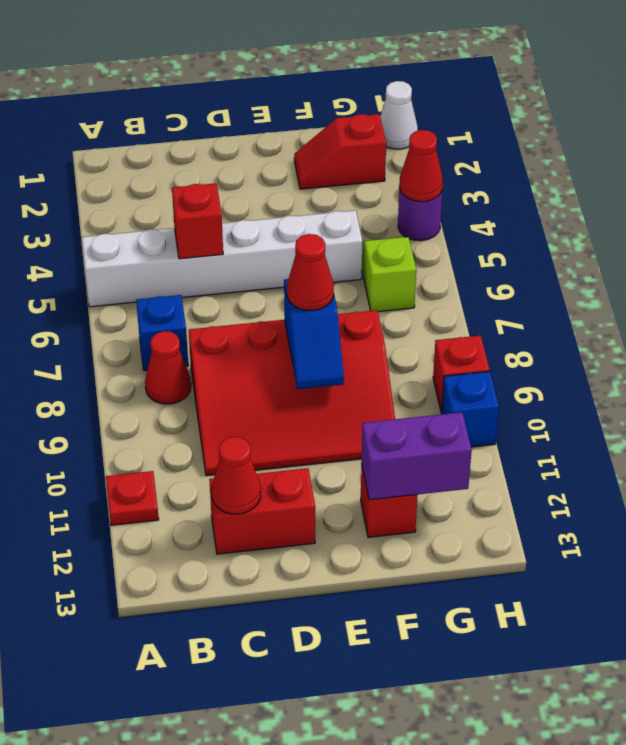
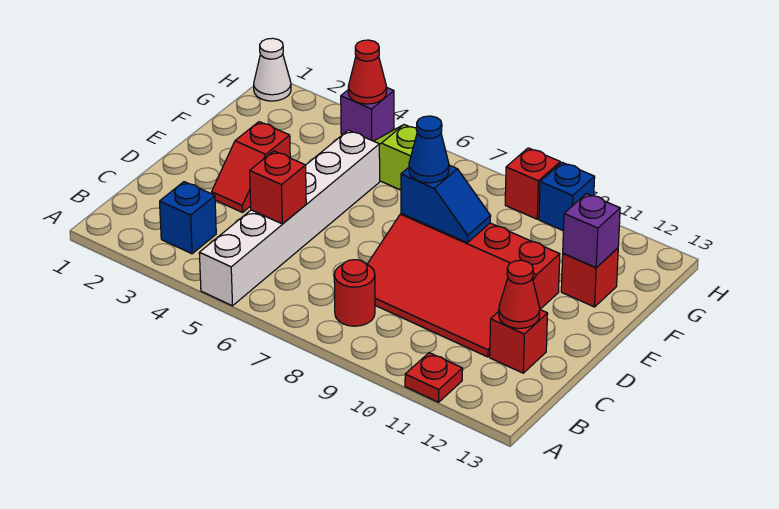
blue brick B7 level 1 -> blue brick B3 level 1
red cone B8 level 1 -> red round brick B8 level 1
red slope C8:F10 level 1 top 8 -> red slope C8:E11 level 1 top E
red brick C12:D12 level 1 -> red brick C12 level 1
red cone E8 level 3 -> blue cone E8 level 3
red slope F2:G2 level 1 top G -> red slope D3:E3 level 1 top E
purple brick F12:G12 level 2 -> purple brick F12 level 2
purple round brick H4 level 1 -> purple brick H4 level 1

